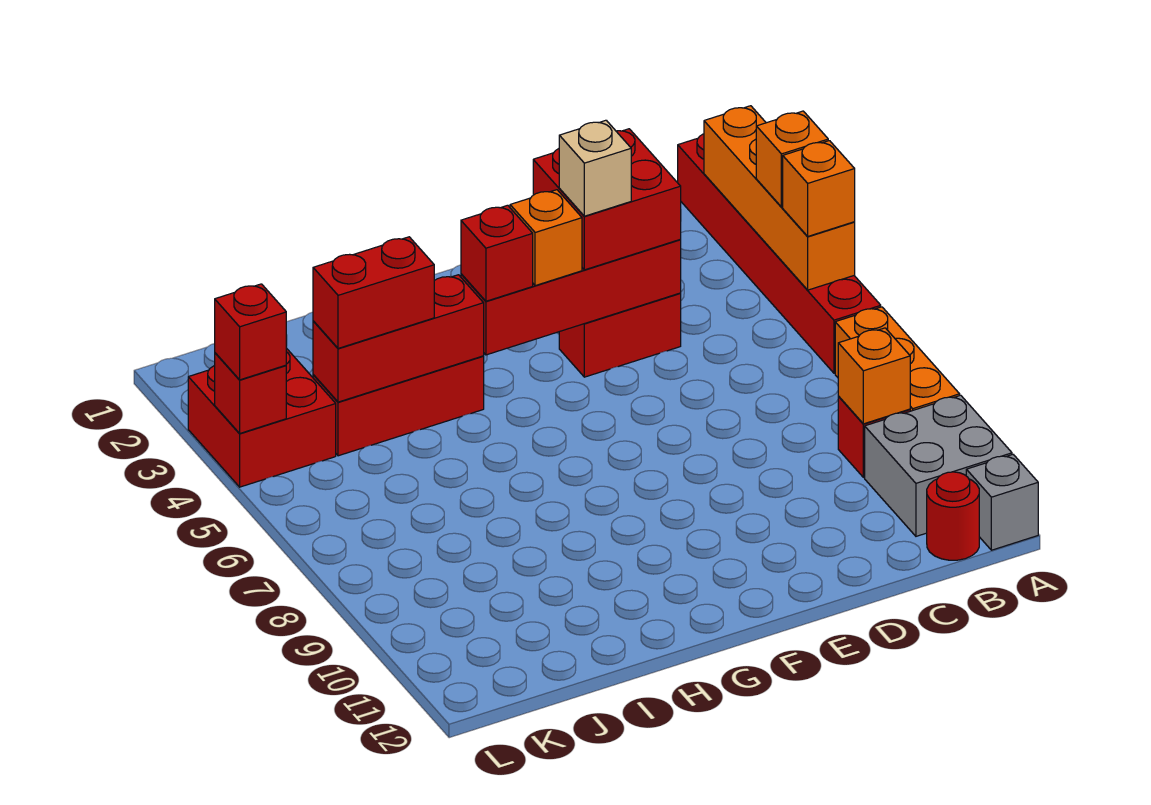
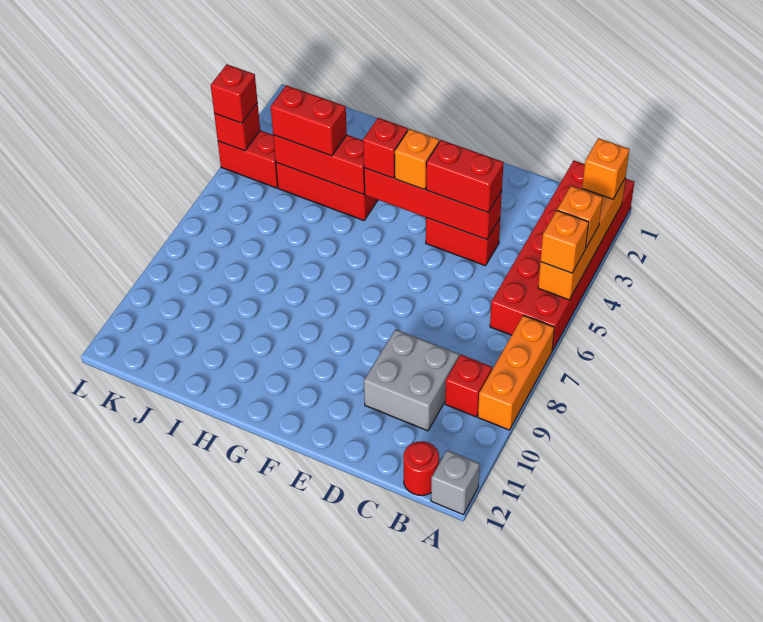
red brick A1:A6 level 1 -> red brick A1:B6 level 1
grey brick A10:B11 level 1 -> grey brick C9:D10 level 1
orange brick B9 level 2 -> orange brick A2 level 3
red brick D3:E4 level 3 -> red brick D4:E4 level 3
tan brick E4 level 4 -> none
red brick K3:L4 level 1 -> red brick K4:L4 level 1

